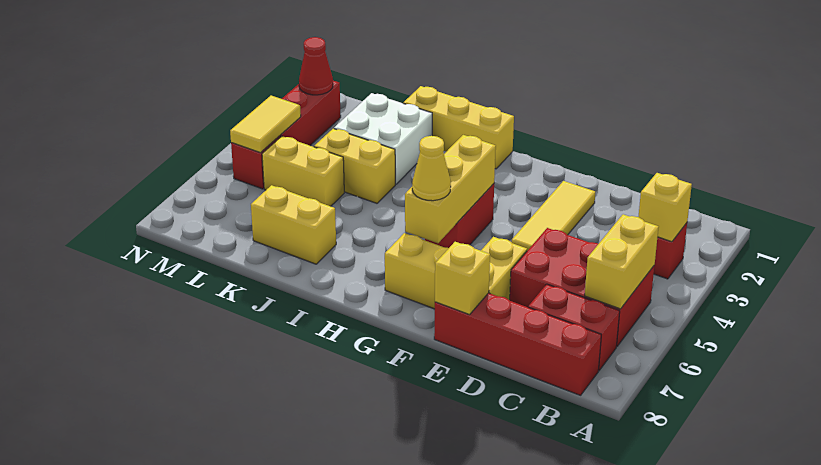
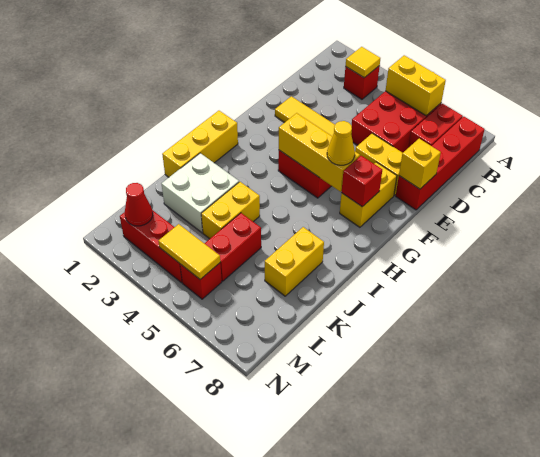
yellow brick B3 level 2 -> yellow tile B3 level 2
none -> red brick G7 level 2
yellow brick K5:L5 level 1 -> red brick K5:L5 level 1

